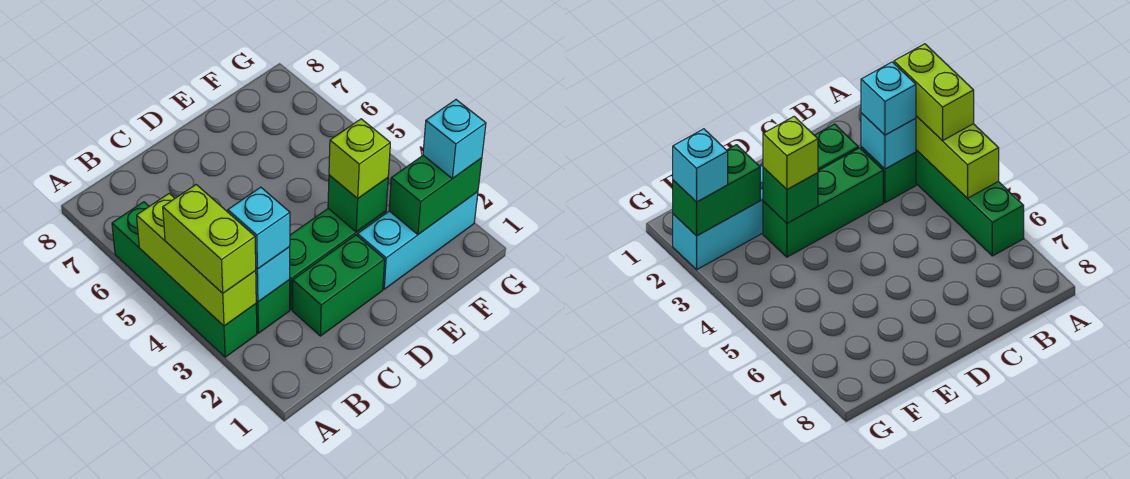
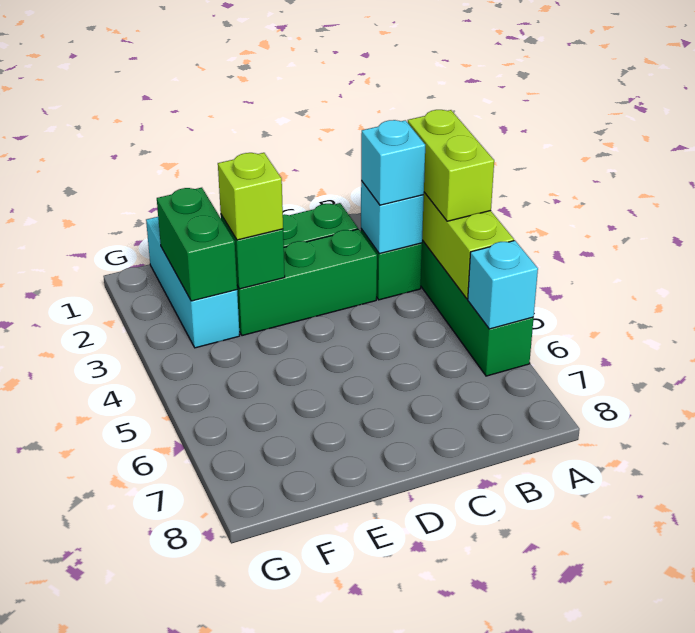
cyan brick E2:G2 level 1 -> cyan brick F1:F3 level 1
green brick F2:G2 level 2 -> green brick F2:F3 level 2
cyan brick G2 level 3 -> cyan brick A6 level 2

